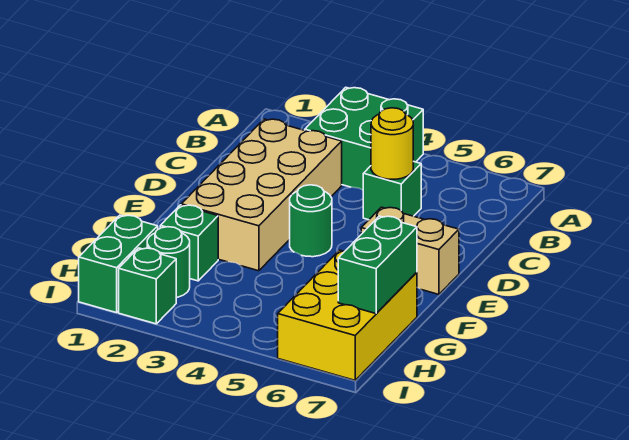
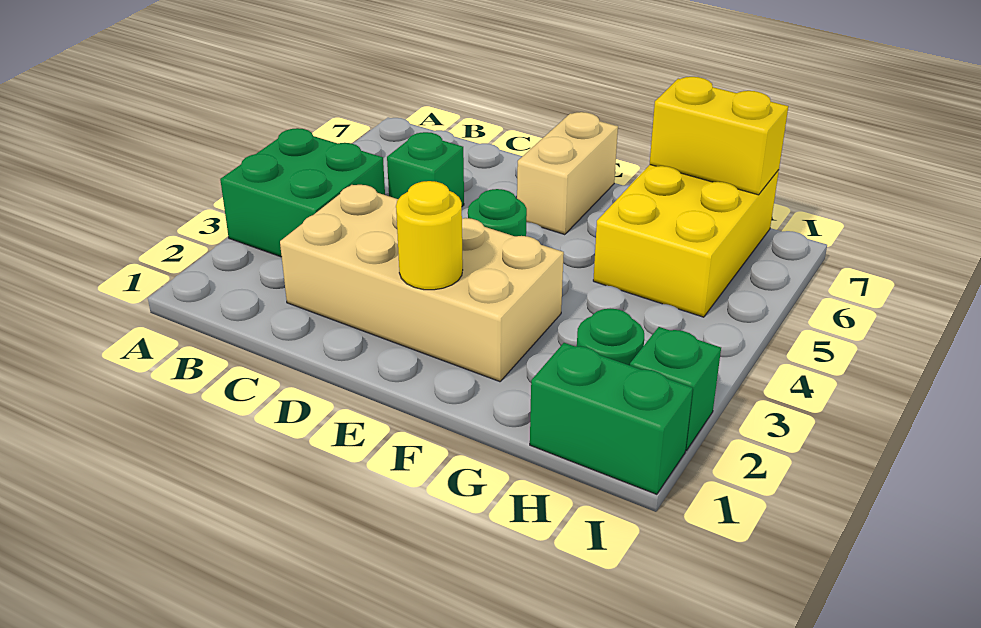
yellow round brick C5 level 2 -> yellow round brick E2 level 2
green brick G2 level 1 -> none
yellow brick G6:I7 level 1 -> yellow brick G5:H7 level 1
green brick G7:H7 level 2 -> yellow brick G7:H7 level 2

